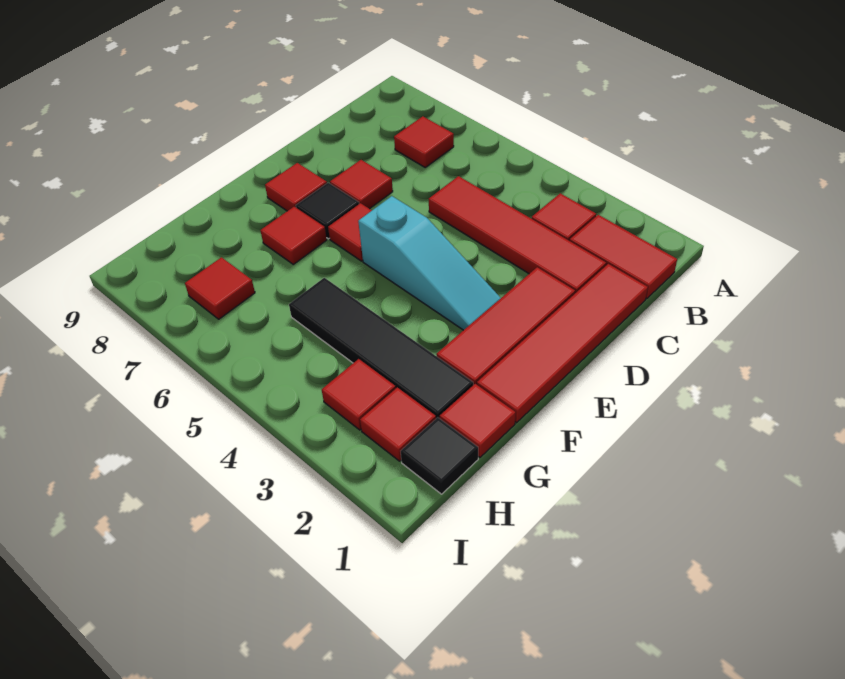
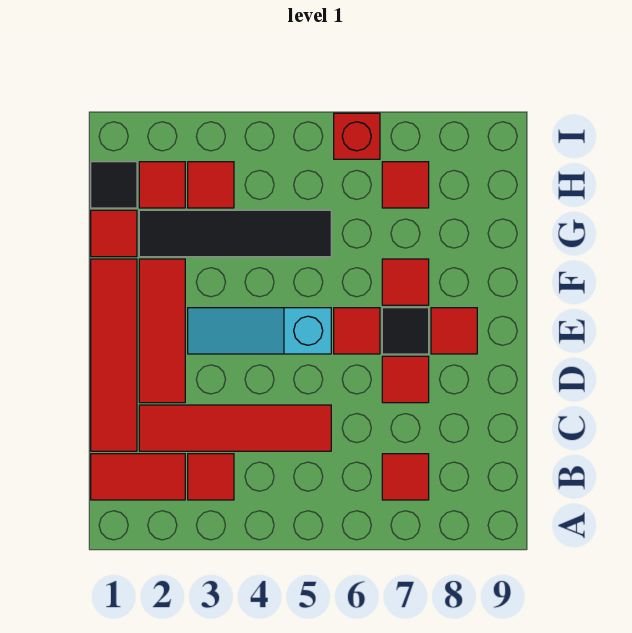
none -> red brick I6 level 1

